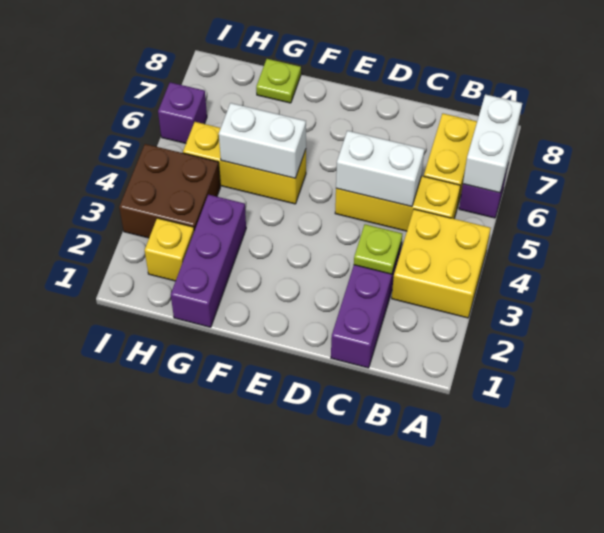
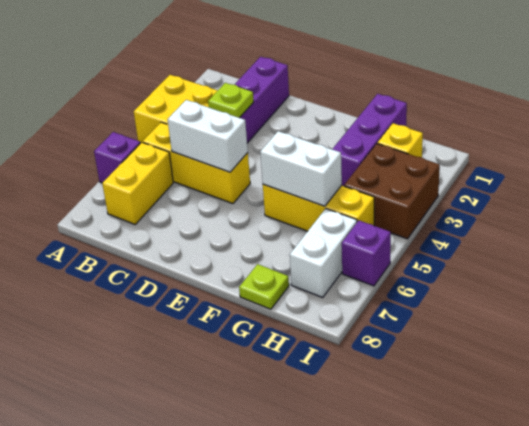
white brick A6:A7 level 2 -> white brick H6:H7 level 1

